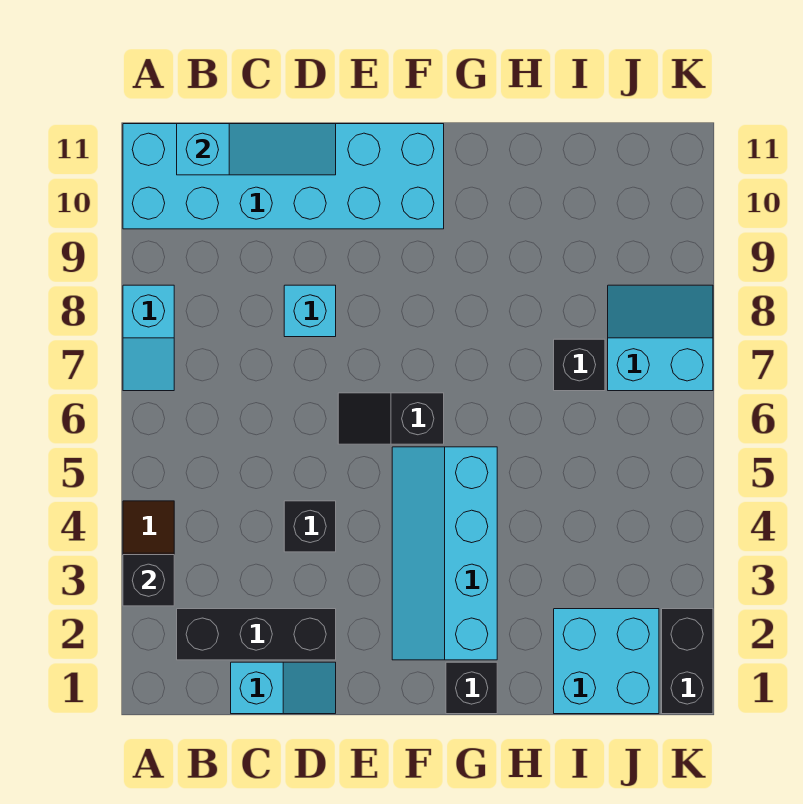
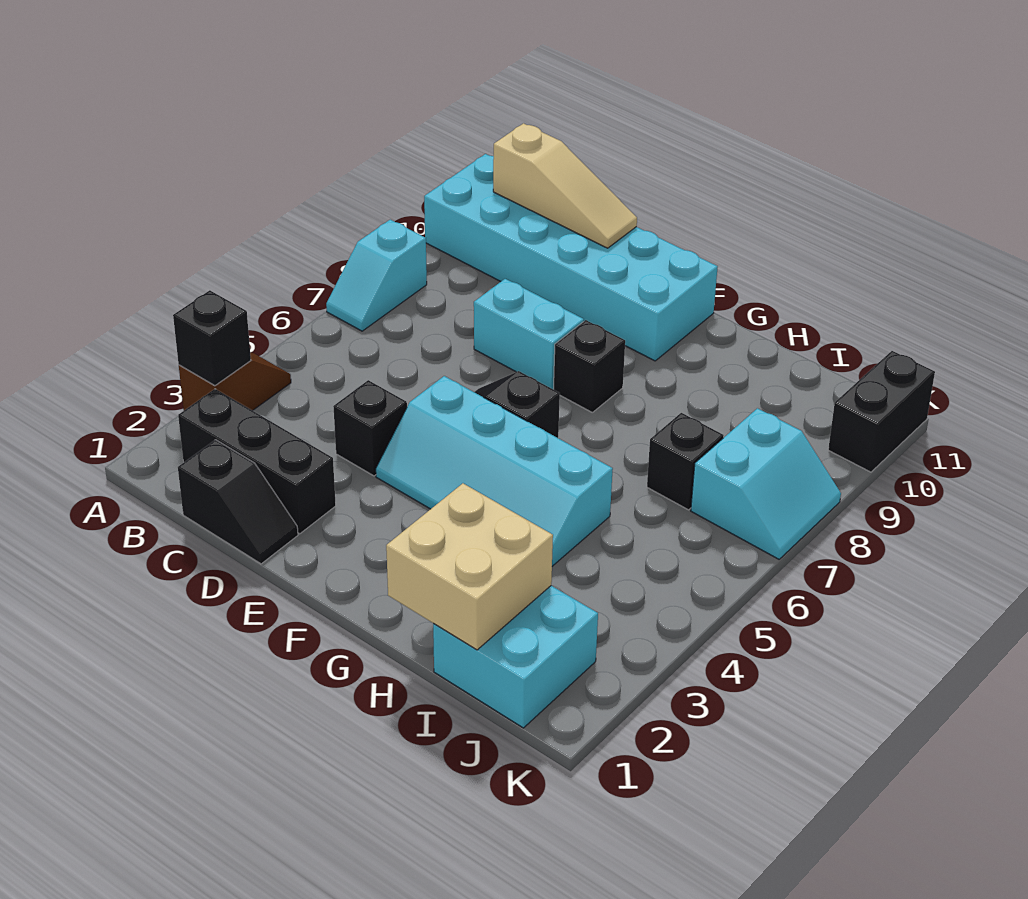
cyan slope B11:D11 level 2 top B -> tan slope B11:D11 level 2 top B
cyan slope C1:D1 level 1 top C -> black slope C1:D1 level 1 top C
cyan brick D8 level 1 -> cyan brick D8:E8 level 1
cyan slope F2:G5 level 1 top G -> cyan slope E4:H5 level 1 top 5
black brick G1 level 1 -> black brick F8 level 1
none -> tan brick H1:I2 level 2
cyan slope J7:K8 level 1 top 7 -> cyan slope J7:K8 level 1 top J
black brick K1:K2 level 1 -> black brick K10:K11 level 1

